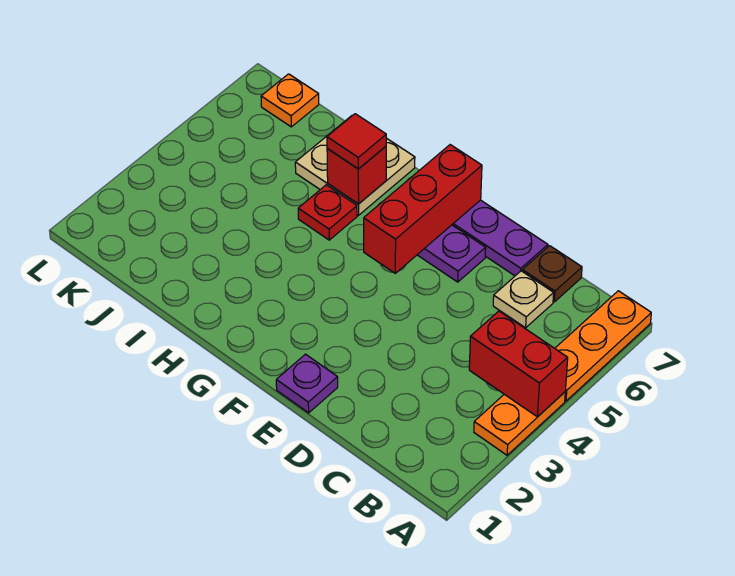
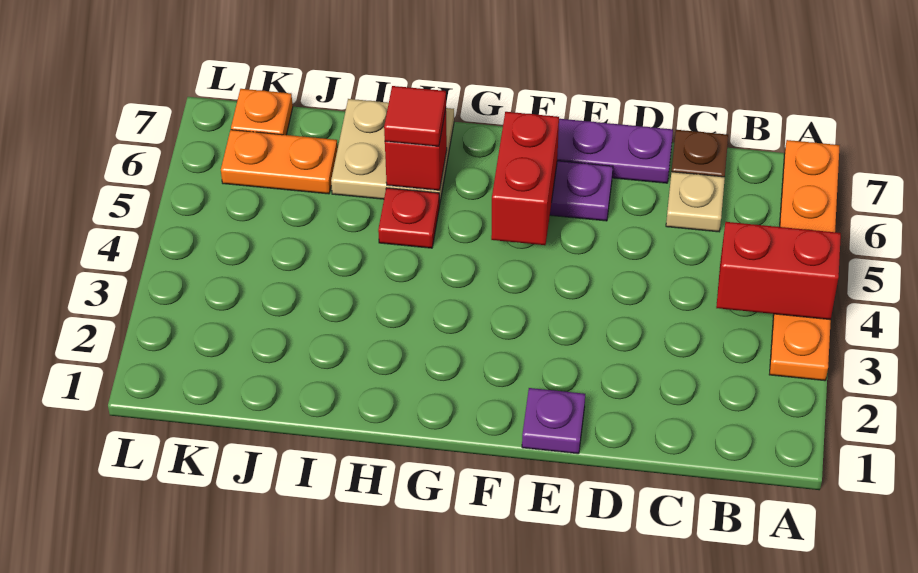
red brick F5:F7 level 2 -> red brick F5:F6 level 2
none -> orange plate J6:K6 level 1

